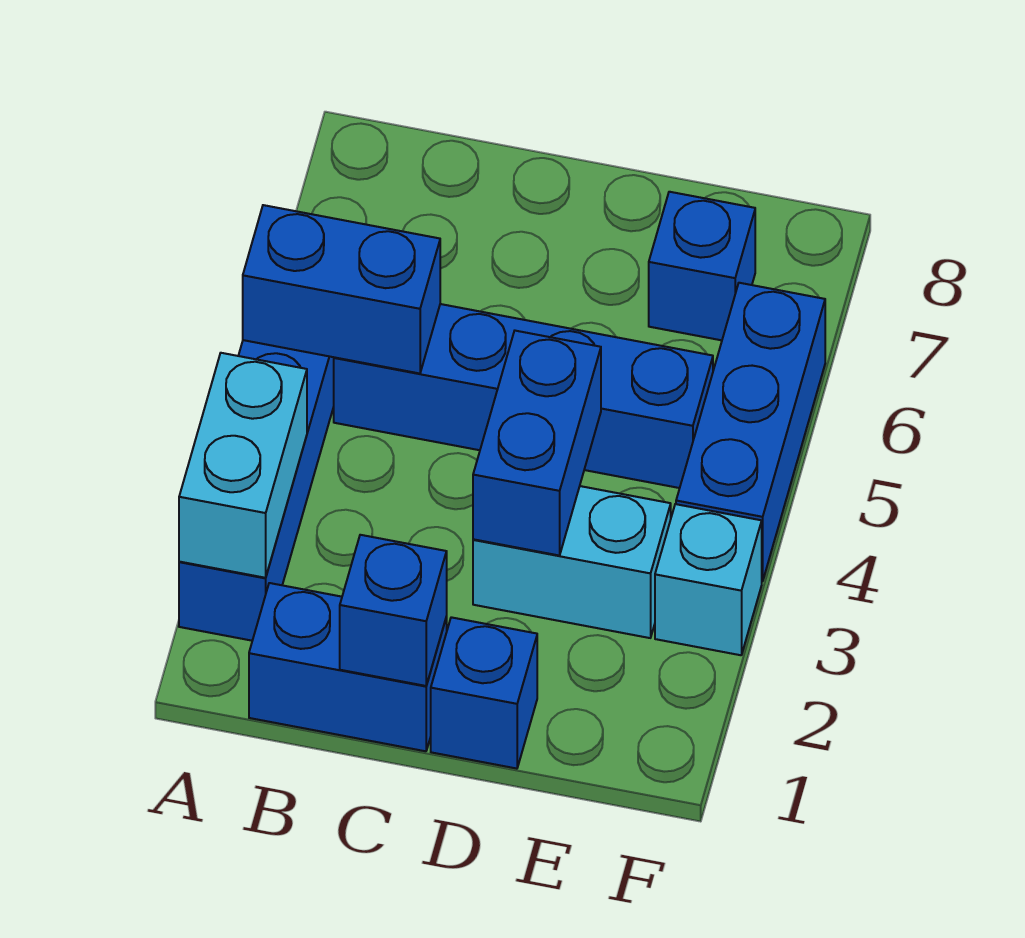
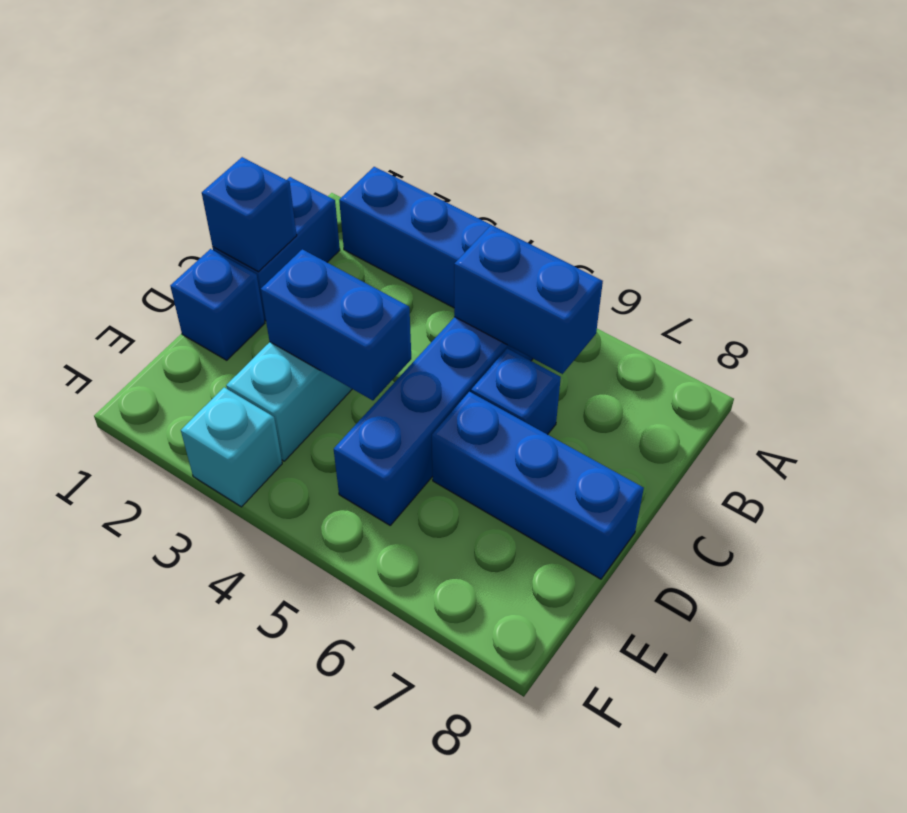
cyan brick A2:A3 level 2 -> none
blue brick A5:B5 level 2 -> blue brick B5:B6 level 2
blue brick E7 level 1 -> blue brick C6 level 1
blue brick F4:F6 level 1 -> blue brick D6:D8 level 1

